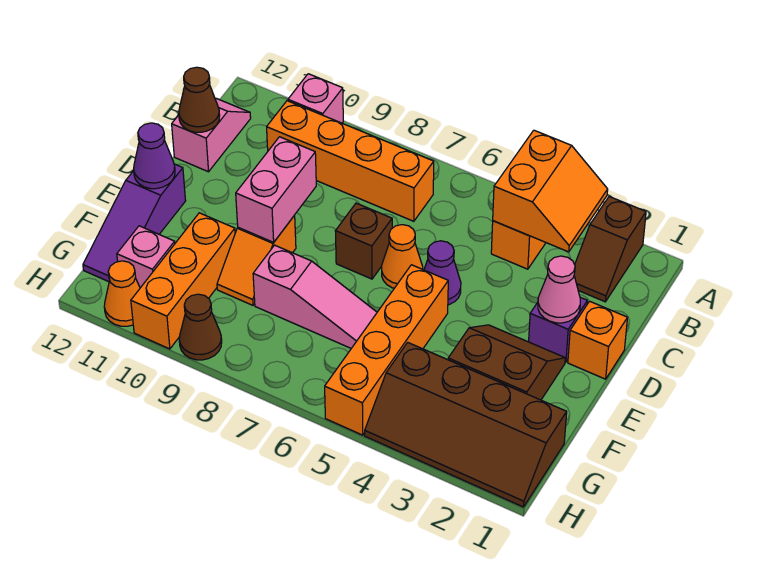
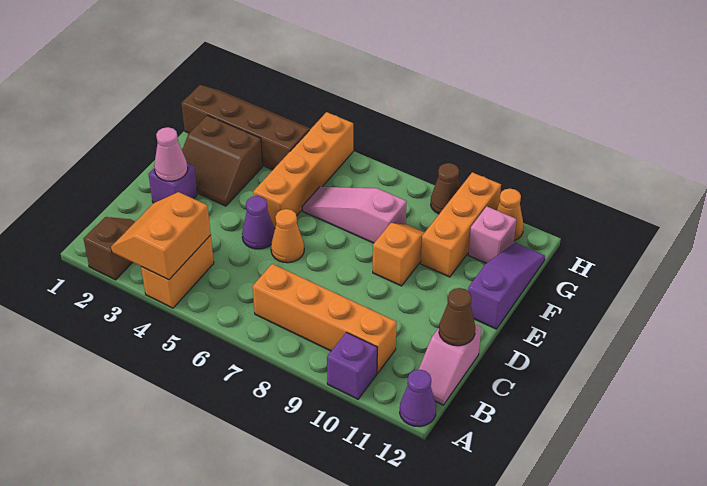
pink brick A10 level 1 -> purple brick A10 level 1
orange brick D1 level 1 -> none
brown brick D7 level 1 -> none
pink brick D9:E9 level 2 -> none
purple cone E12 level 2 -> purple cone A12 level 1

